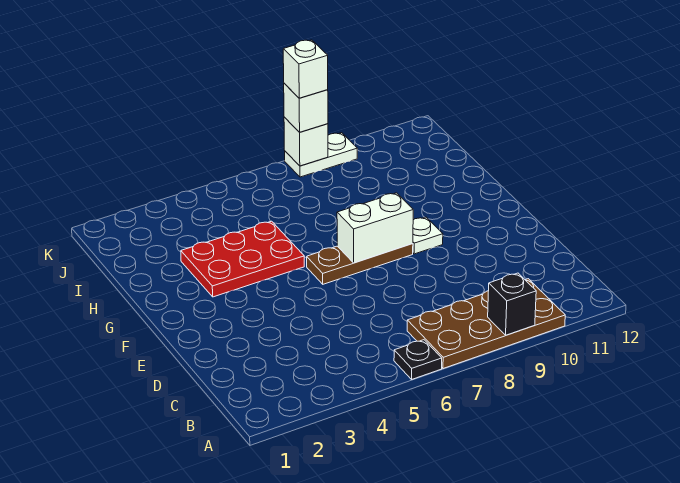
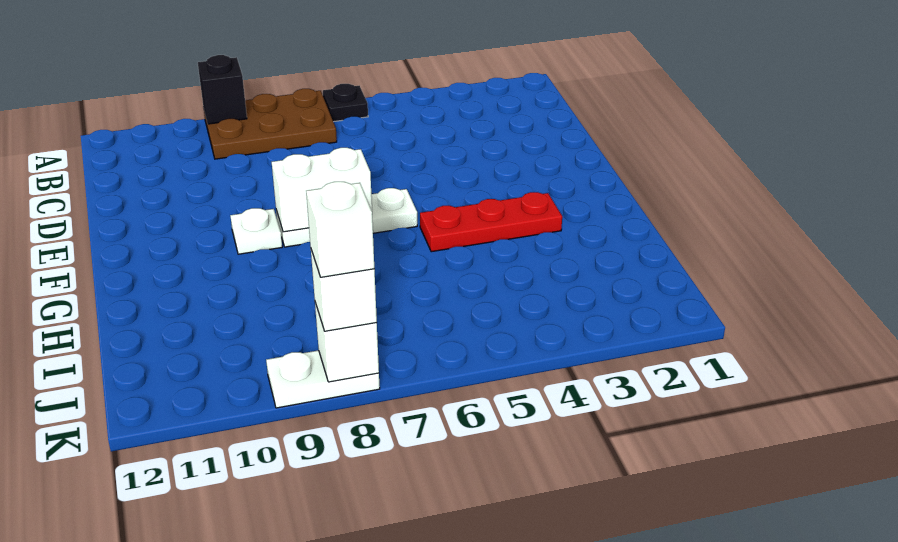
brown plate A7:B10 level 1 -> brown plate A7:B9 level 1
brown plate F6:F8 level 1 -> white plate F6:F8 level 1
red plate G3:H5 level 1 -> red plate G3:G5 level 1

